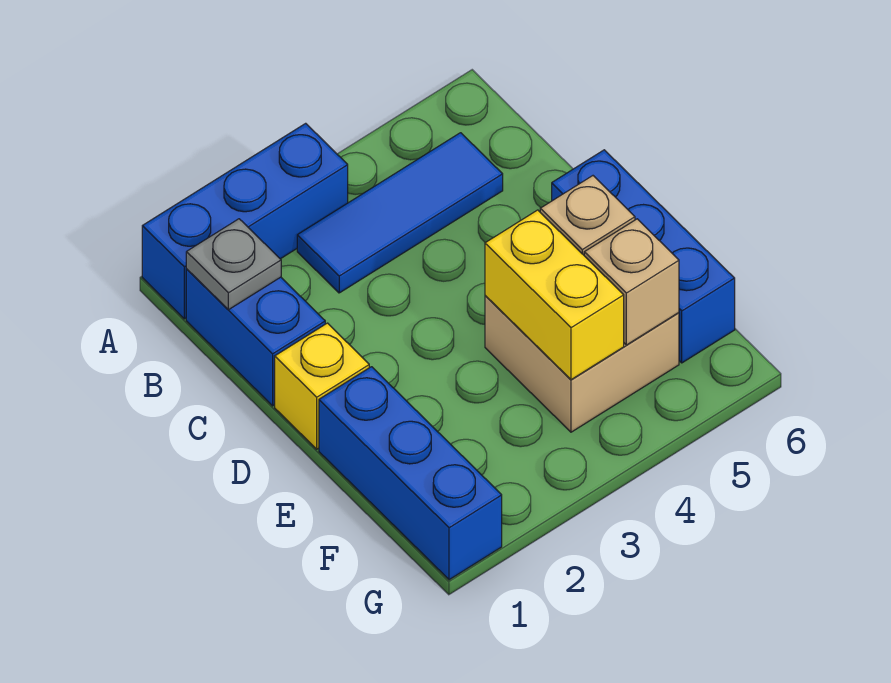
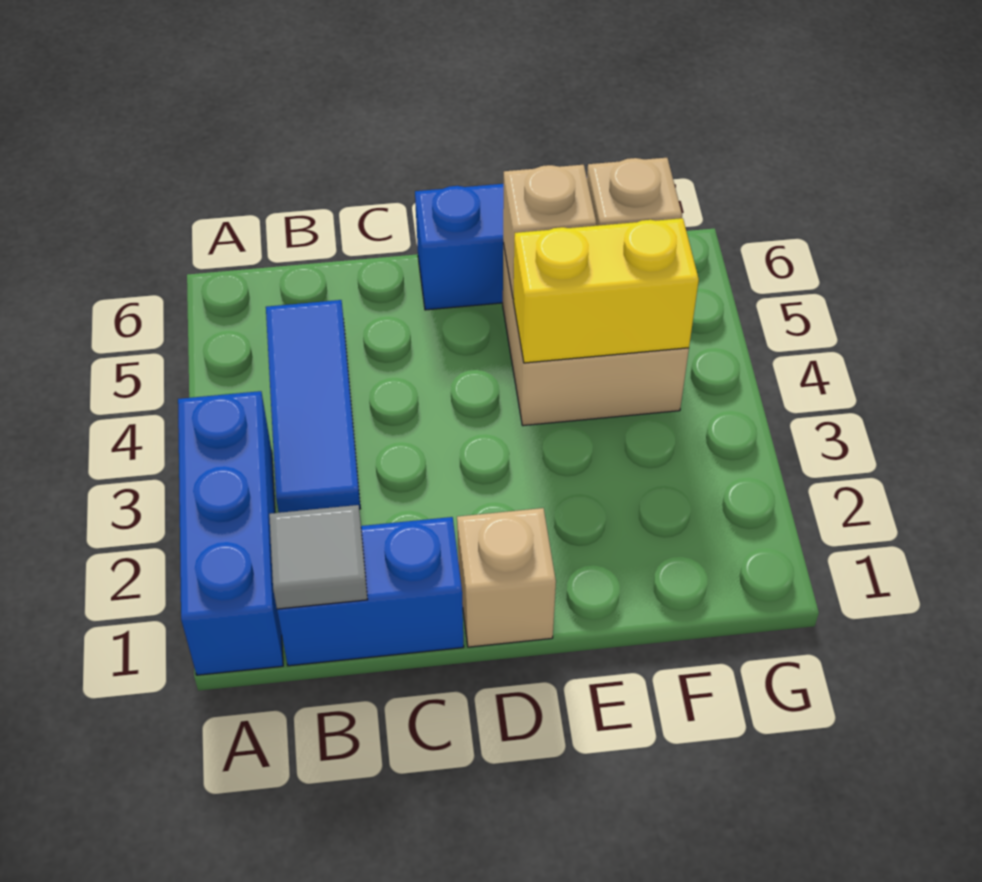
grey plate B1 level 2 -> grey tile B1 level 2
yellow brick D1 level 1 -> tan brick D1 level 1
blue brick E1:G1 level 1 -> none

